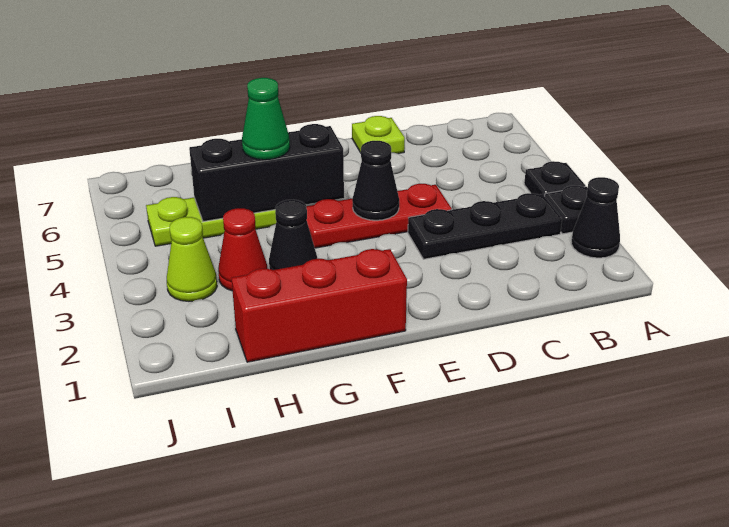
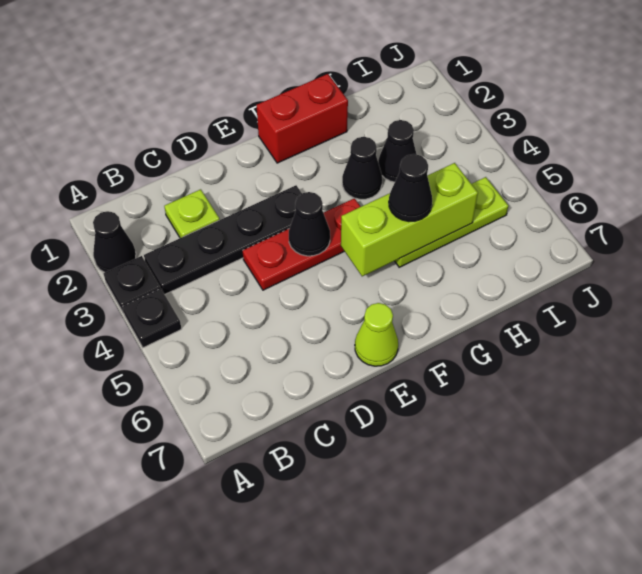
black plate B3:D3 level 1 -> black plate B3:E3 level 1
lime plate D7 level 1 -> lime plate C2 level 1
red brick F1:H1 level 1 -> red brick F1:G1 level 1
black brick F5:H5 level 2 -> lime brick F5:H5 level 2
green cone G5 level 3 -> black cone G5 level 3
red cone H3 level 1 -> black cone H3 level 1
lime cone I3 level 1 -> lime cone E7 level 1

